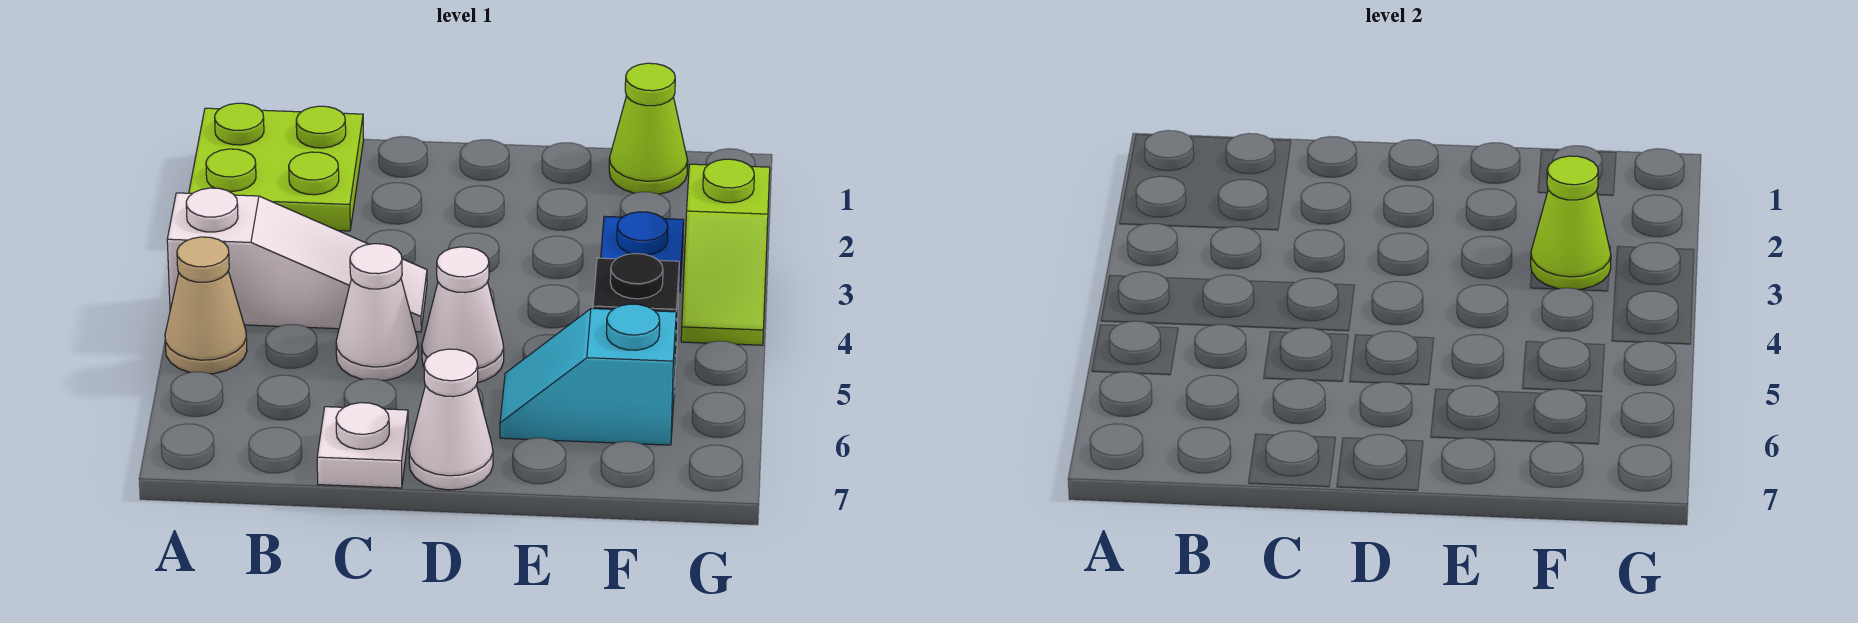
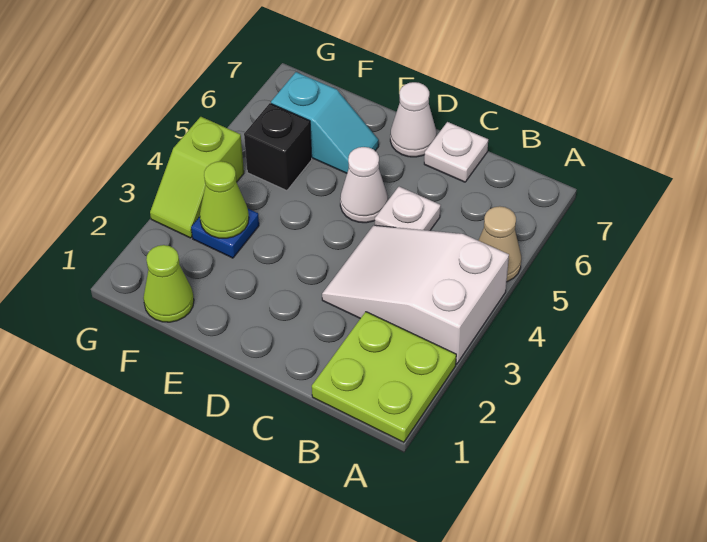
white slope A4:C4 level 1 top A -> white slope A3:C4 level 1 top A
white cone C5 level 1 -> white plate C5 level 1
lime slope G3:G4 level 1 top 3 -> lime slope G3:G4 level 1 top 4

